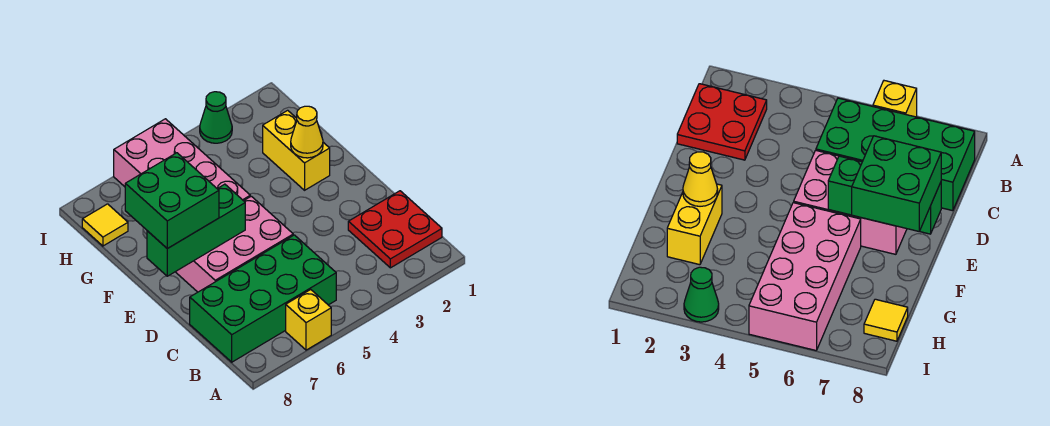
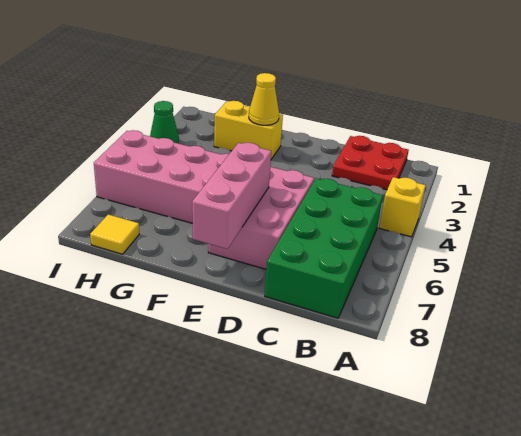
yellow brick A6 level 1 -> yellow brick A4 level 1
green brick E6:E8 level 2 -> pink brick E6:E8 level 2
green brick E7:F8 level 3 -> none

